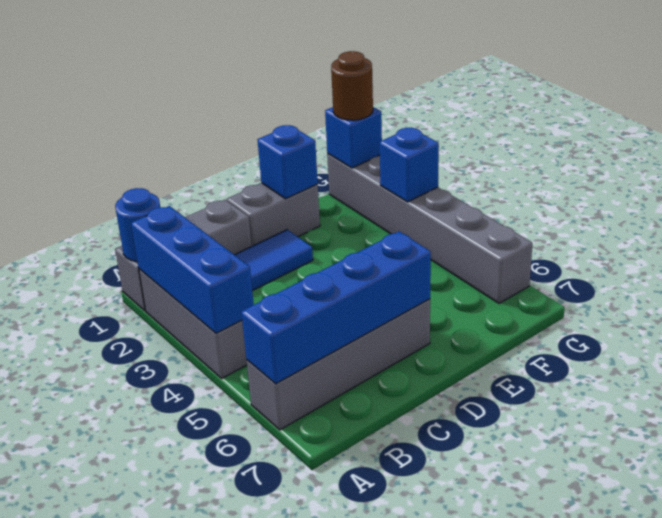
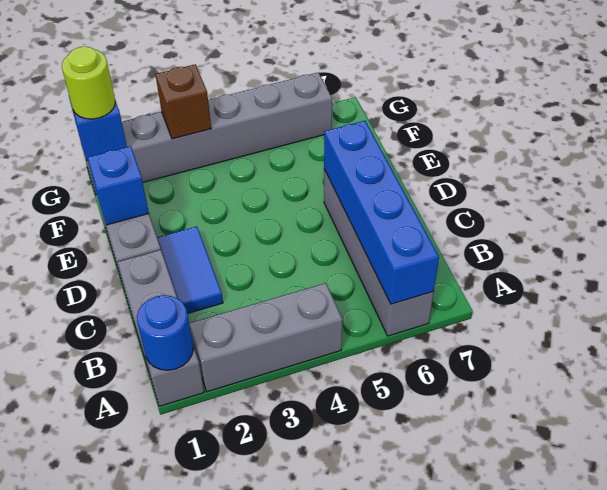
blue brick A2:A4 level 2 -> none
brown round brick G1 level 3 -> lime round brick G1 level 3
blue brick G3 level 2 -> brown brick G3 level 2

